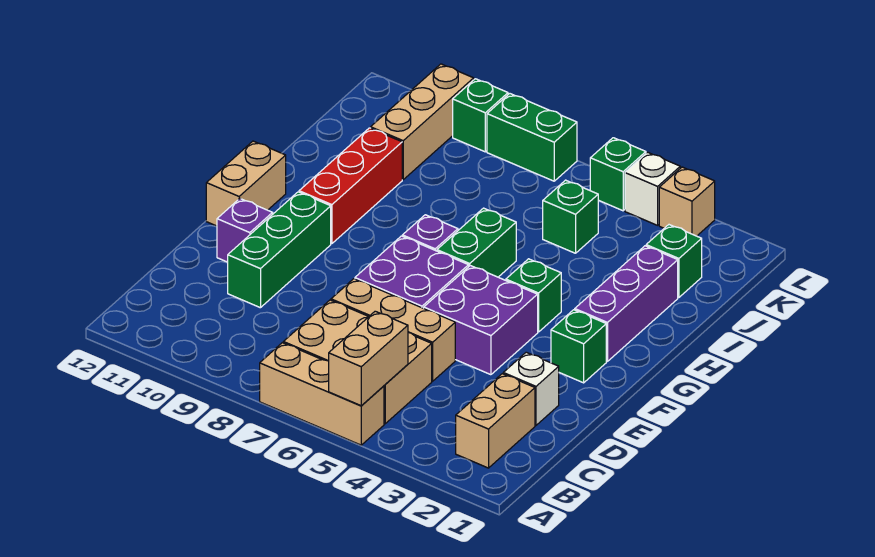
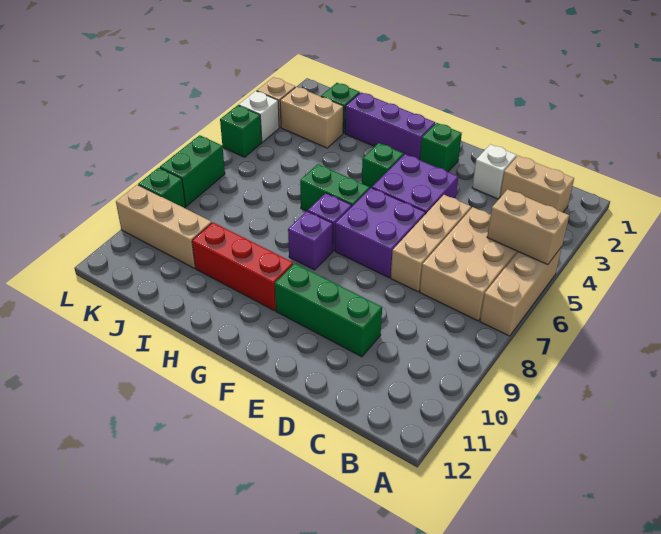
purple brick E11 level 1 -> purple brick G8 level 1
tan brick F12:G12 level 1 -> tan brick J3:K3 level 1
green brick J5 level 1 -> none

